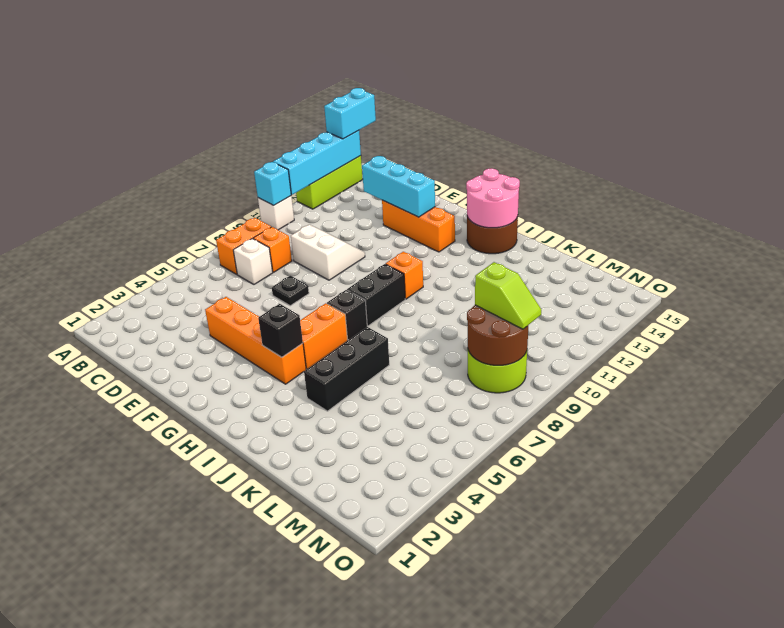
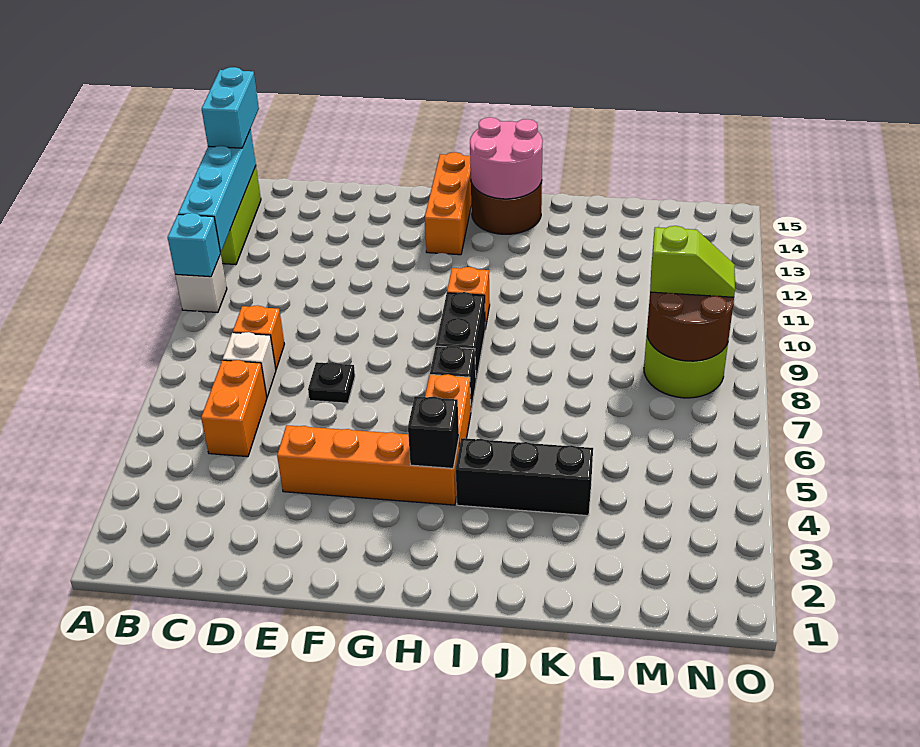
orange brick B7:B8 level 1 -> orange brick C5:C6 level 1
white slope D9:E10 level 1 top 9 -> none
cyan brick D13:F13 level 2 -> none
orange brick E13:G13 level 1 -> orange brick G13:G15 level 1
black brick J4:J6 level 1 -> black brick I4:K4 level 1

